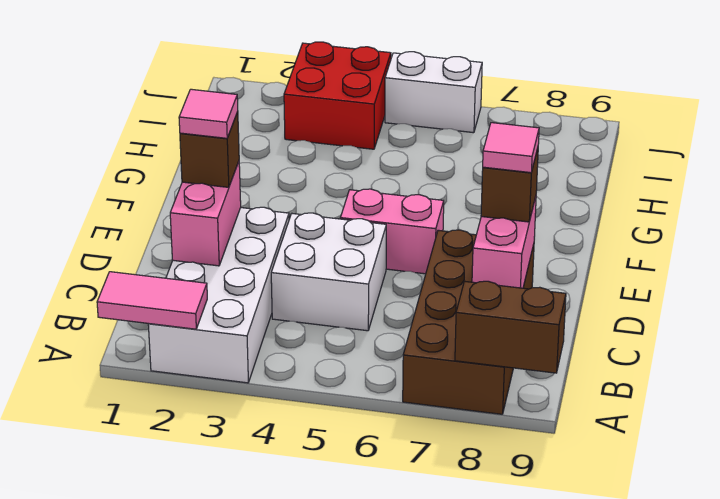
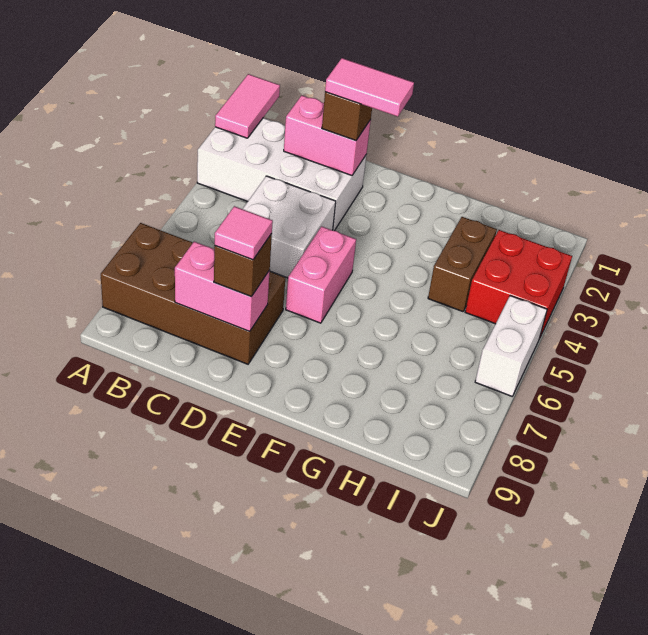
brown brick A8:A9 level 2 -> brown brick H3:H4 level 1
pink tile D2 level 4 -> pink tile D2:E2 level 4

